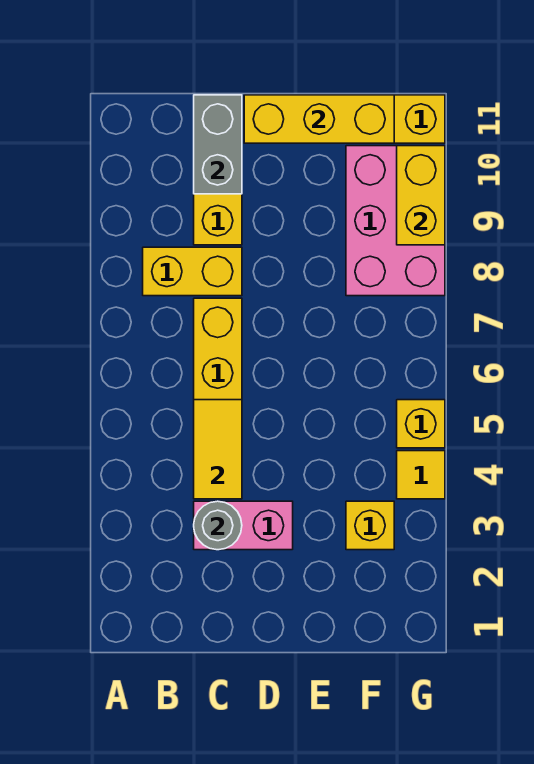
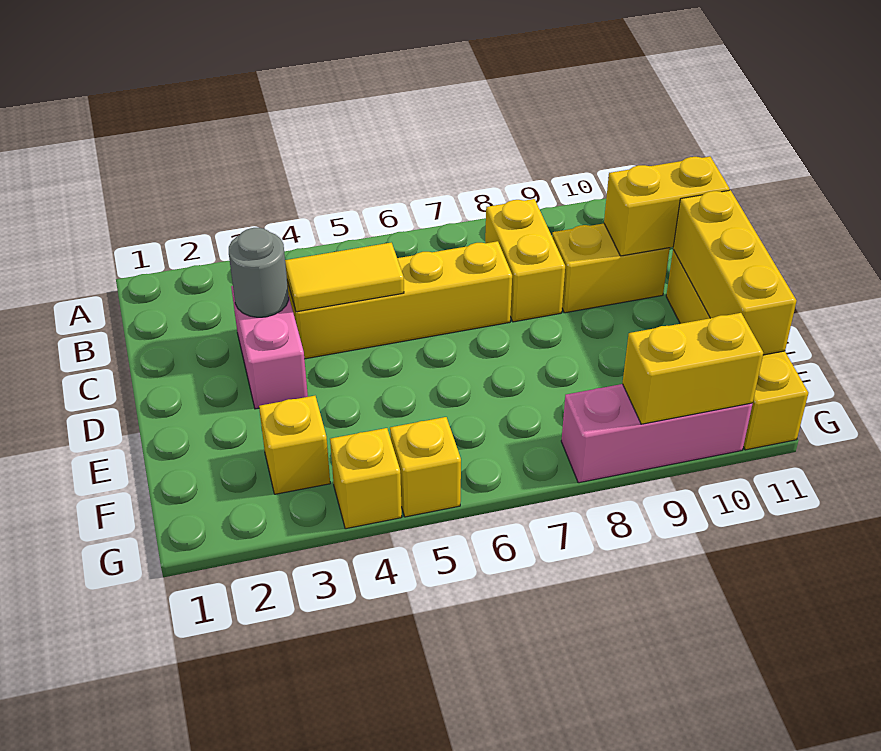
grey brick C10:C11 level 2 -> yellow brick C10:C11 level 2
pink brick F8:G10 level 1 -> pink brick G8:G10 level 1
yellow tile G4 level 1 -> yellow brick G4 level 1

